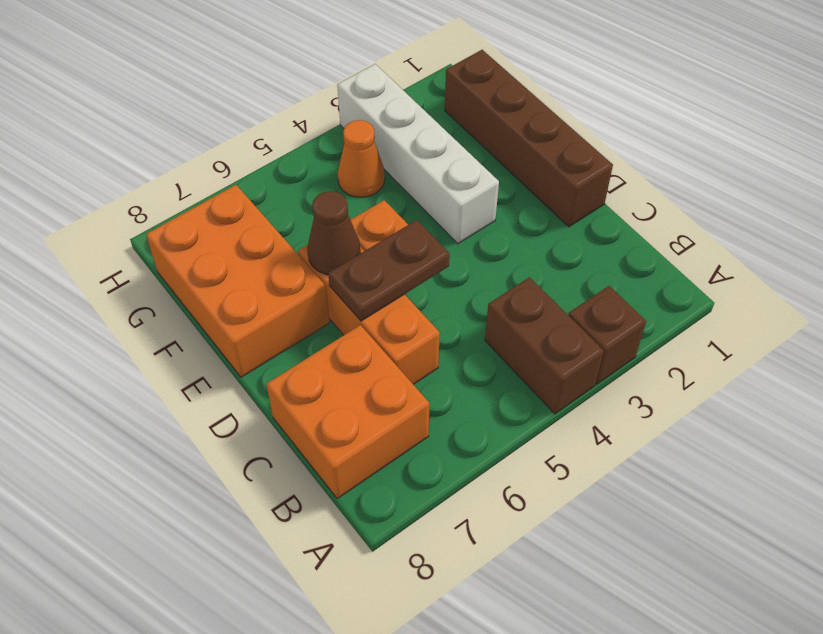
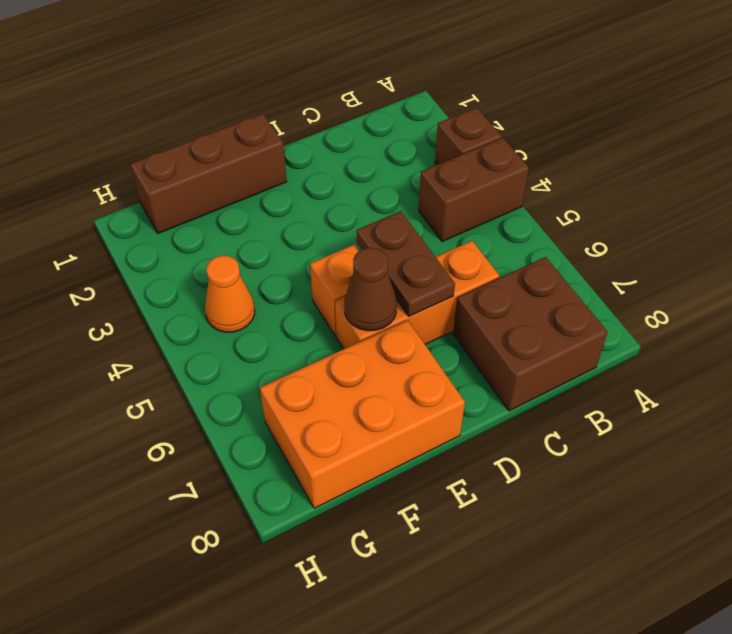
orange brick B7:C8 level 1 -> brown brick B7:C8 level 1
brown brick D1:G1 level 1 -> brown brick E1:G1 level 1
white brick E3:H3 level 1 -> none

